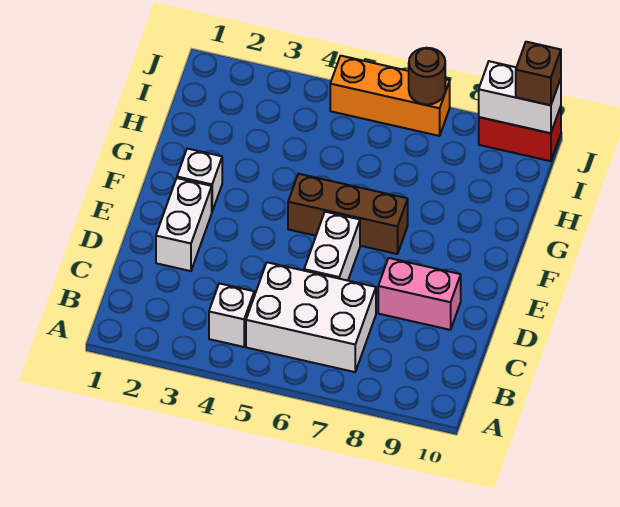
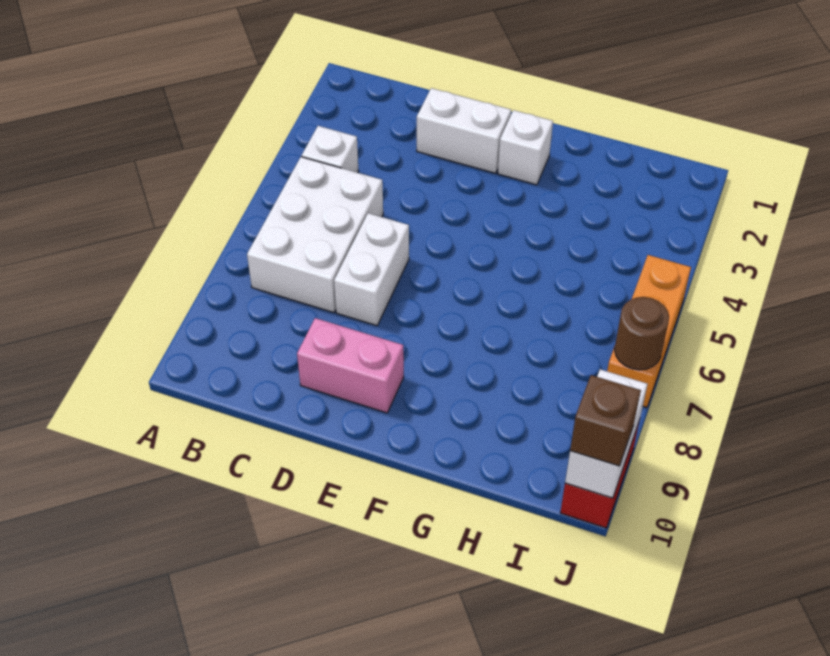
white brick D6:E6 level 1 -> white brick D6:D7 level 1
pink brick D8:D9 level 1 -> pink brick D9:E9 level 1
brown brick F5:F7 level 1 -> none

